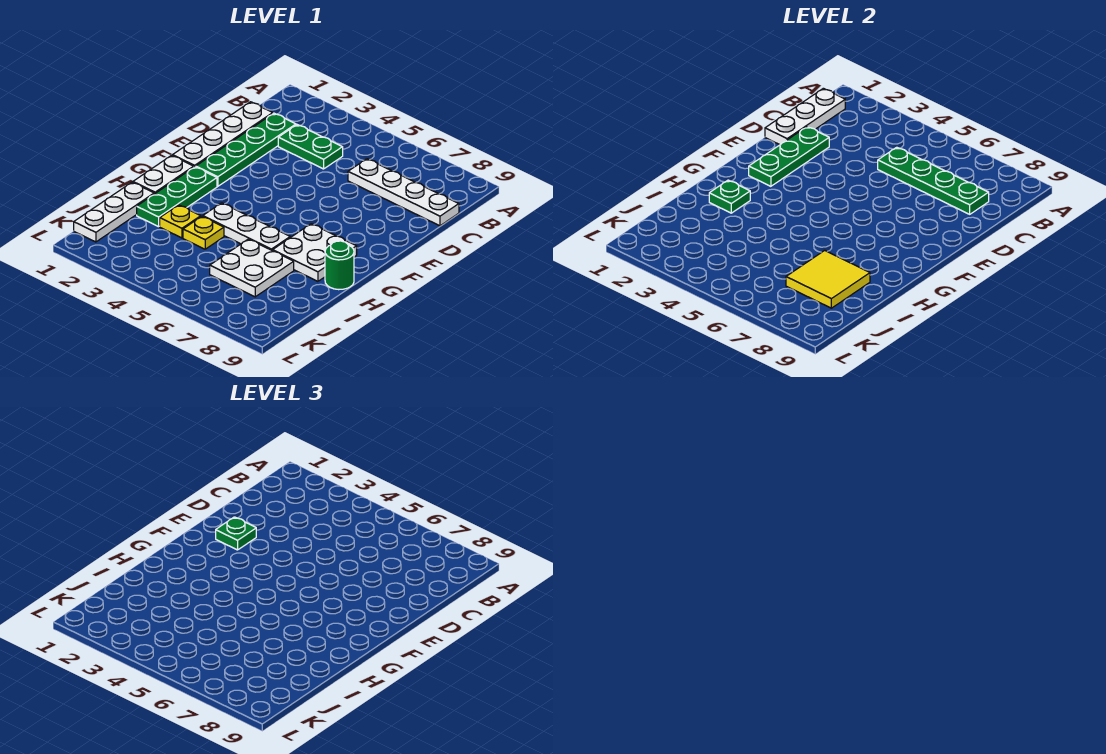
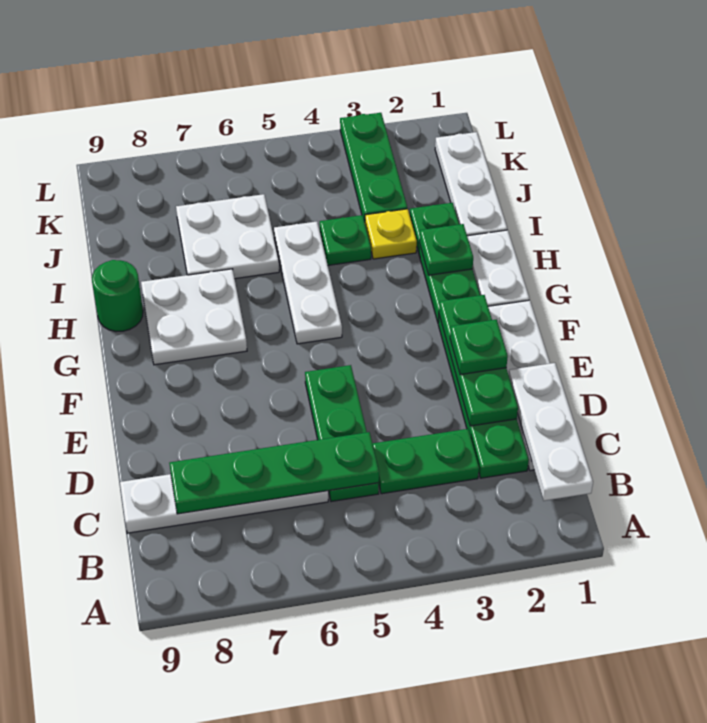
none -> green plate C5:E5 level 1
white plate H4:H6 level 1 -> white plate G5:I5 level 1
yellow plate I4 level 1 -> green plate I4 level 1
yellow tile I7:J8 level 2 -> none
none -> green plate J3:L3 level 1

